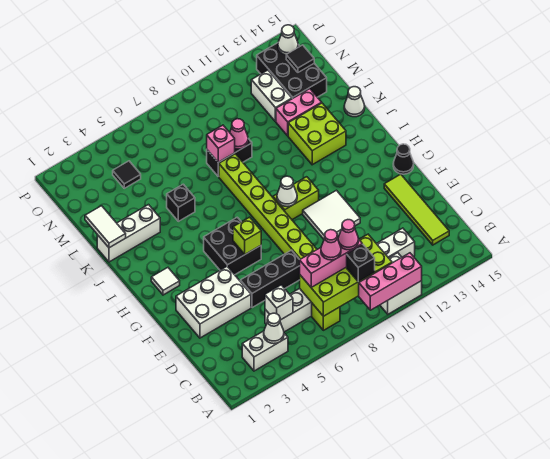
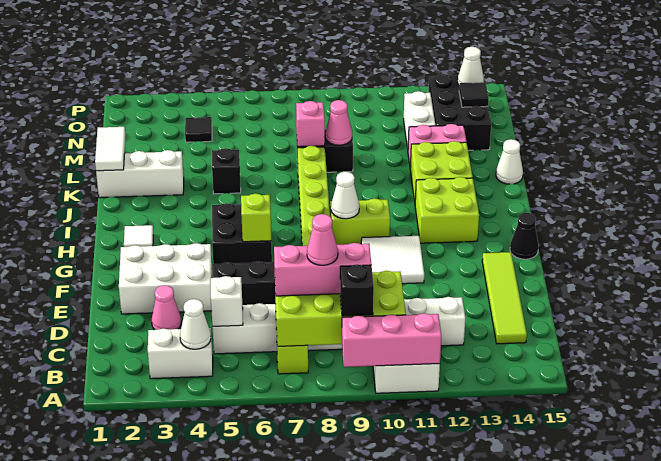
pink cone C9 level 4 -> pink cone D3 level 1
none -> lime brick H12:I13 level 1

